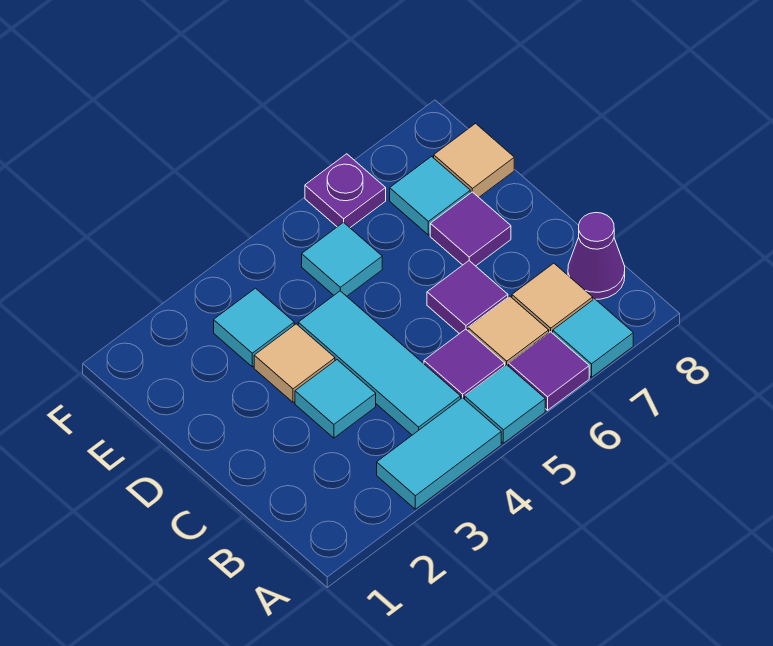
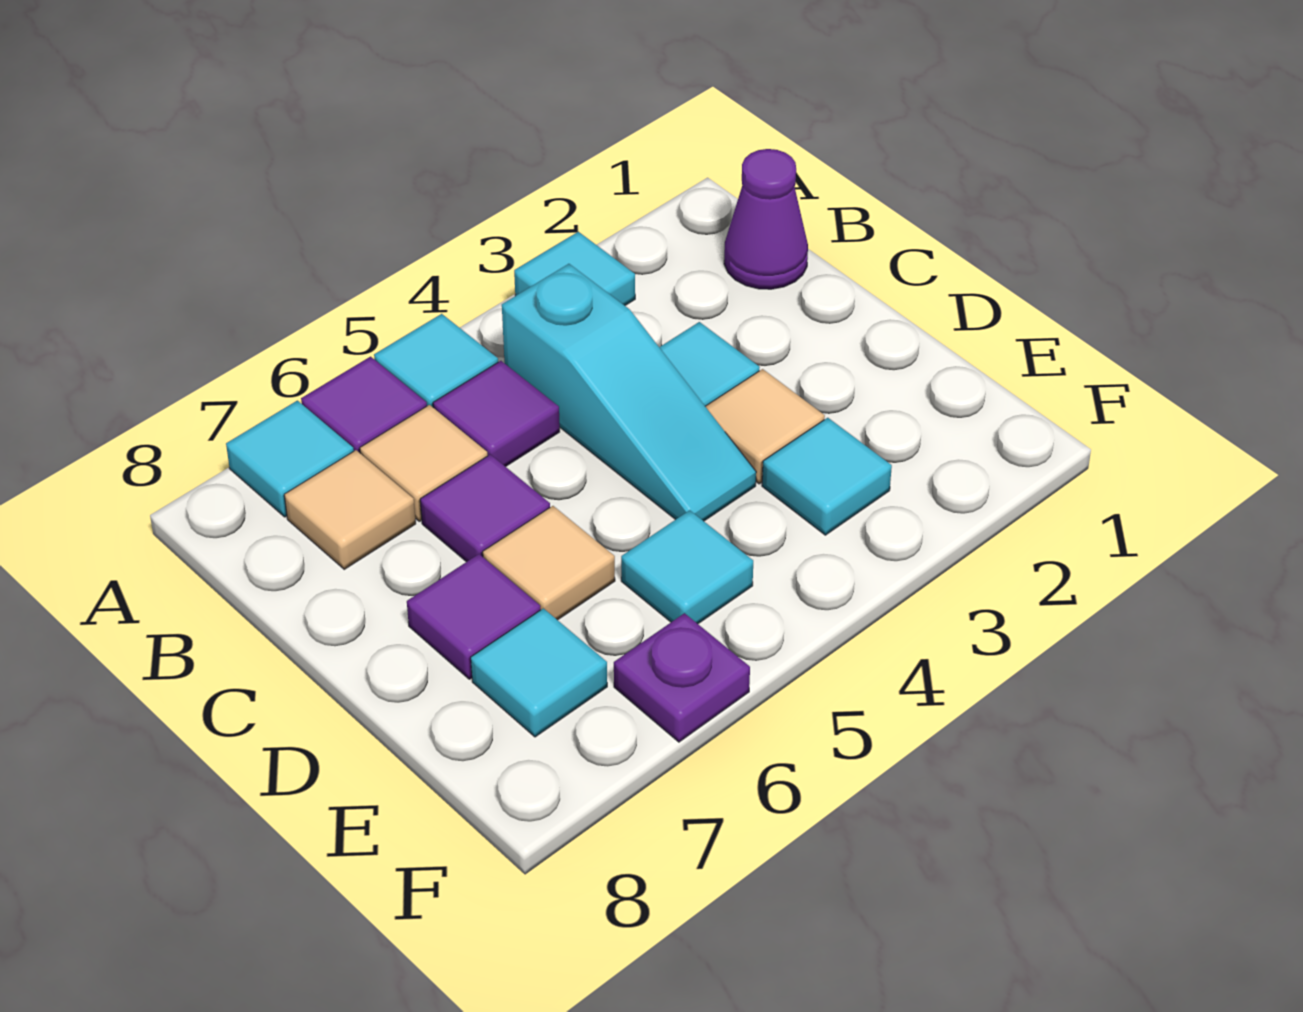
cyan tile A3:A4 level 1 -> cyan tile A3 level 1
cyan tile B4:D4 level 1 -> cyan slope B4:D4 level 1 top B
purple cone B8 level 1 -> purple cone B1 level 1
tan tile E8 level 1 -> tan tile D6 level 1

